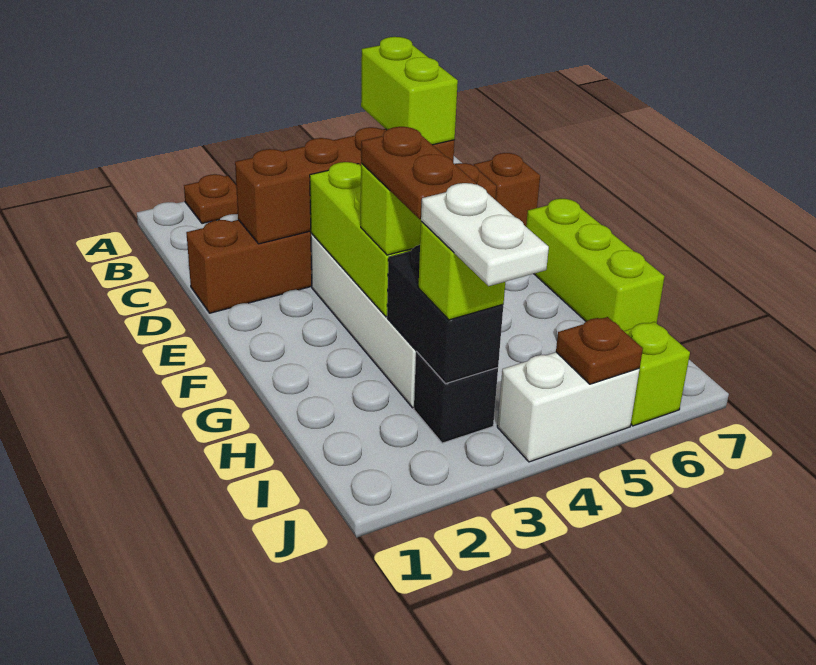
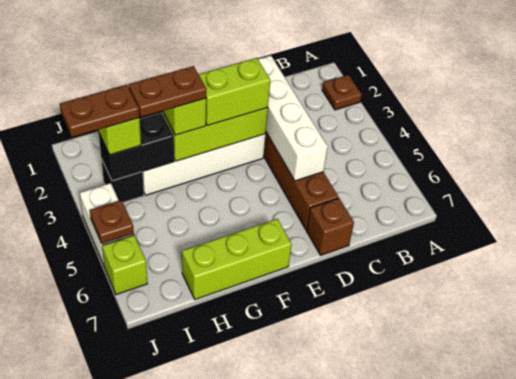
lime brick C5:D5 level 3 -> lime brick E3:F3 level 3
brown brick D2:D5 level 2 -> white brick D2:D5 level 2
white plate I3:J3 level 4 -> brown plate I3:J3 level 4

